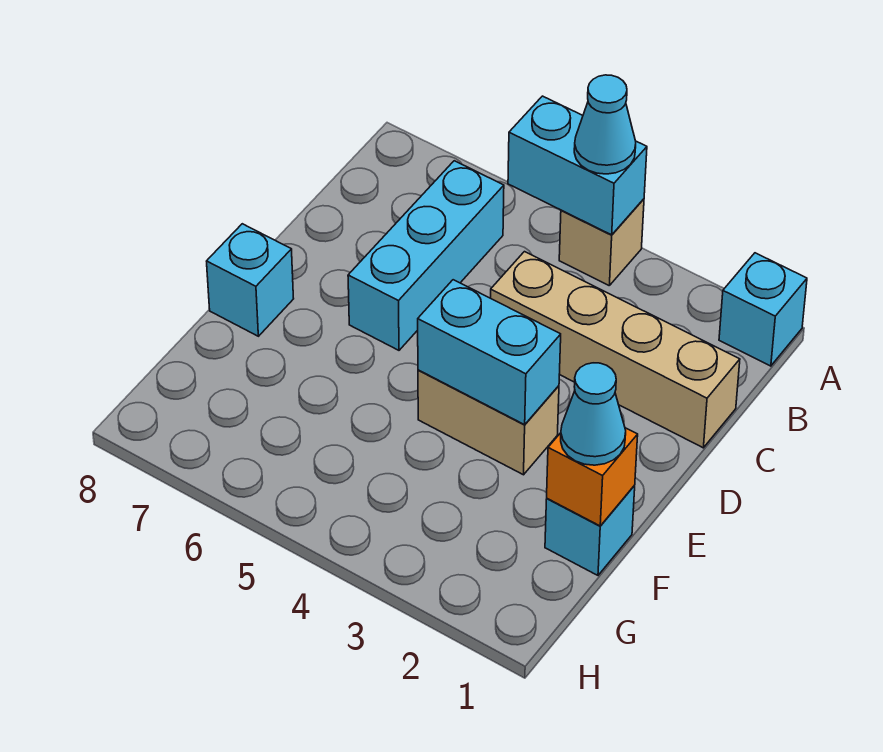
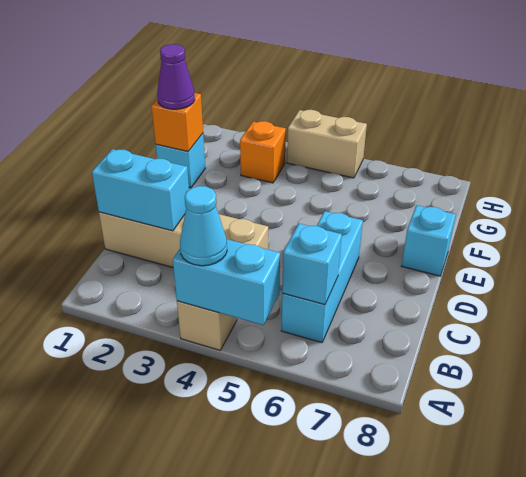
cyan brick A1 level 1 -> cyan brick B6 level 2
tan brick E3:E4 level 1 -> tan brick H4:H5 level 1
cyan brick E3:E4 level 2 -> cyan brick C1:C2 level 2
cyan cone F1 level 3 -> purple cone F1 level 3
none -> orange brick G3 level 1

